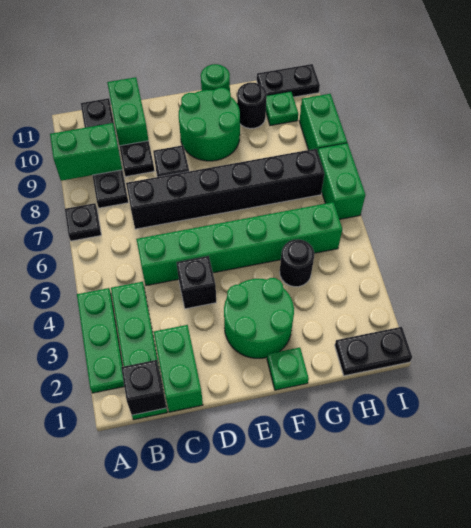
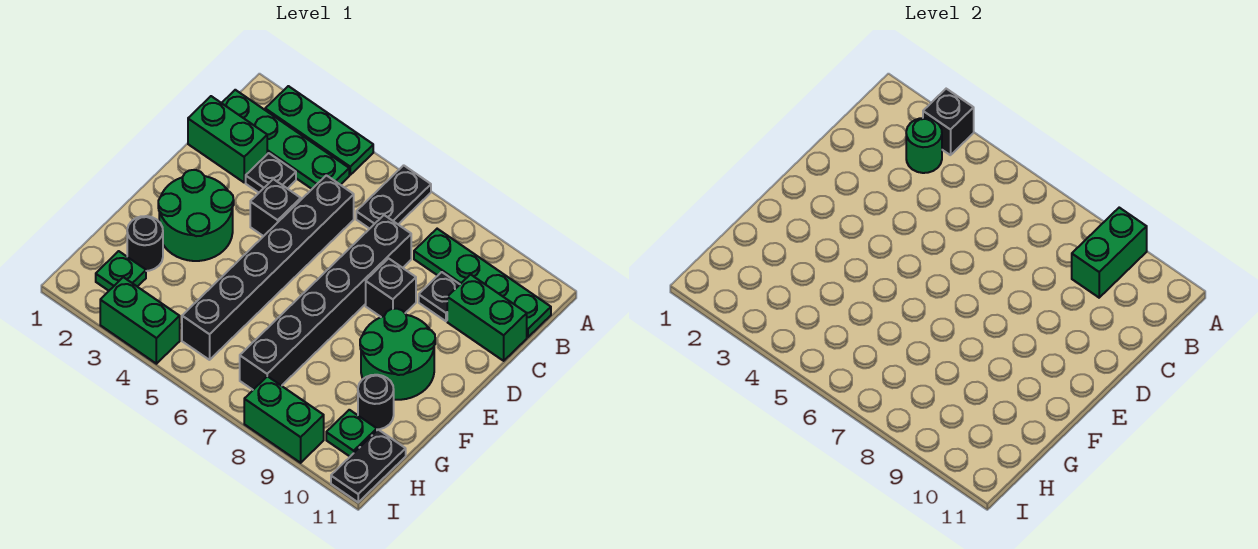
black plate A7 level 1 -> black plate C3 level 1
black brick B1 level 2 -> black brick A3 level 2
black plate B8:B11 level 1 -> green plate B8:B11 level 1
green brick C5:H5 level 1 -> black brick C5:H5 level 1
green plate F1 level 1 -> green plate H2 level 1
green round brick F11 level 1 -> green round brick B3 level 2
black round brick G4 level 1 -> black round brick G2 level 1
black plate H1:I1 level 1 -> black plate A6:B6 level 1
green brick I6:I7 level 1 -> green brick I3:I4 level 1

